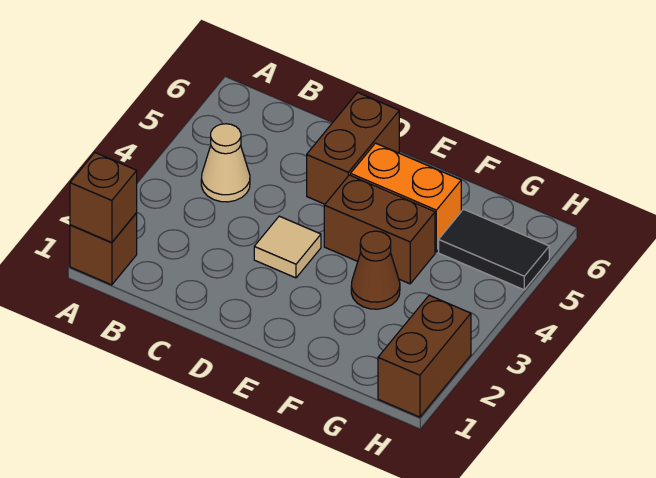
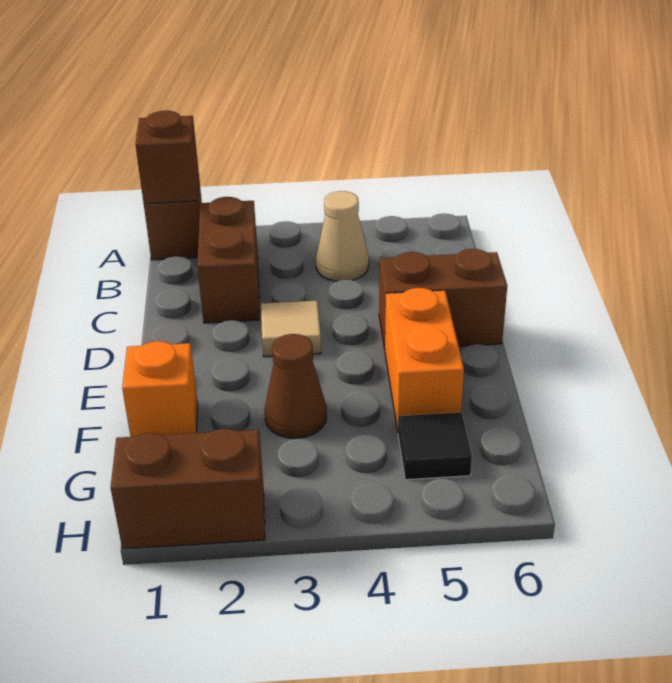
brown brick E4:F4 level 1 -> brown brick B2:C2 level 1
none -> orange brick F1 level 1
black tile G5:H5 level 1 -> black tile G5 level 1

